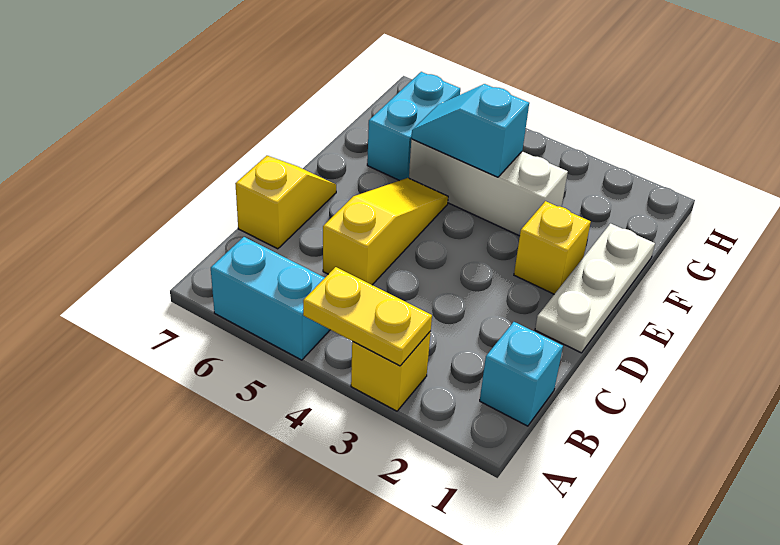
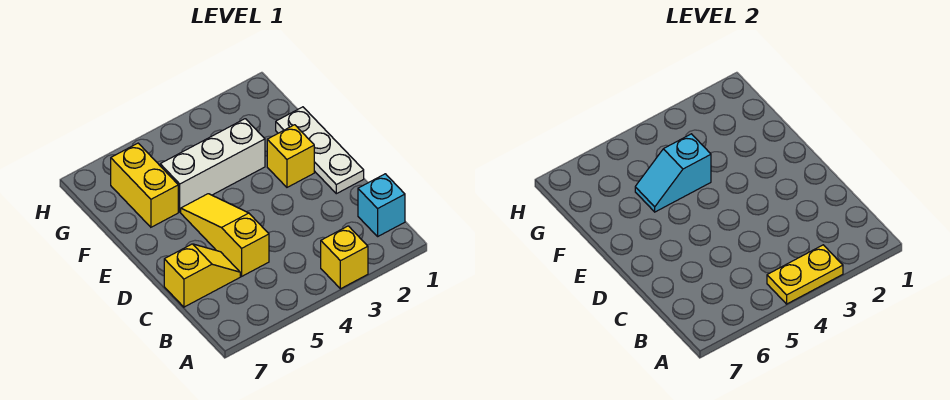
cyan brick A5:A6 level 1 -> none
yellow slope C7:D7 level 1 top C -> yellow slope C6:C7 level 1 top 7
cyan brick F6:G6 level 1 -> yellow brick F6:G6 level 1

